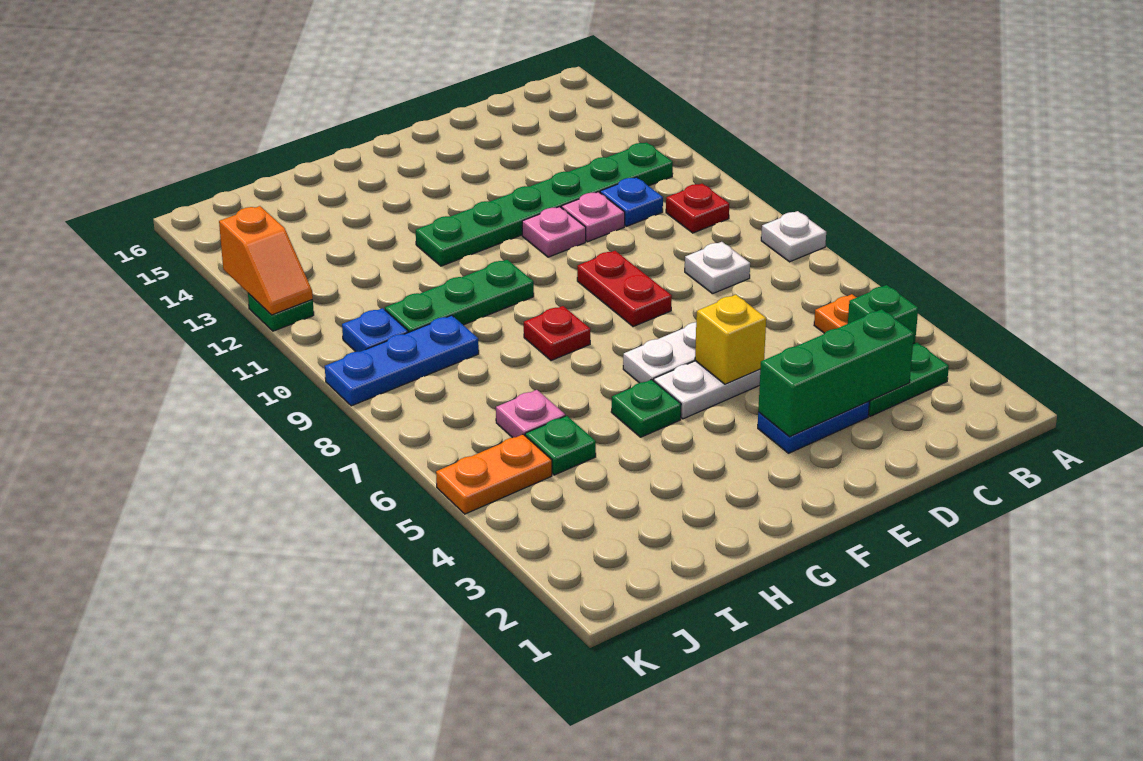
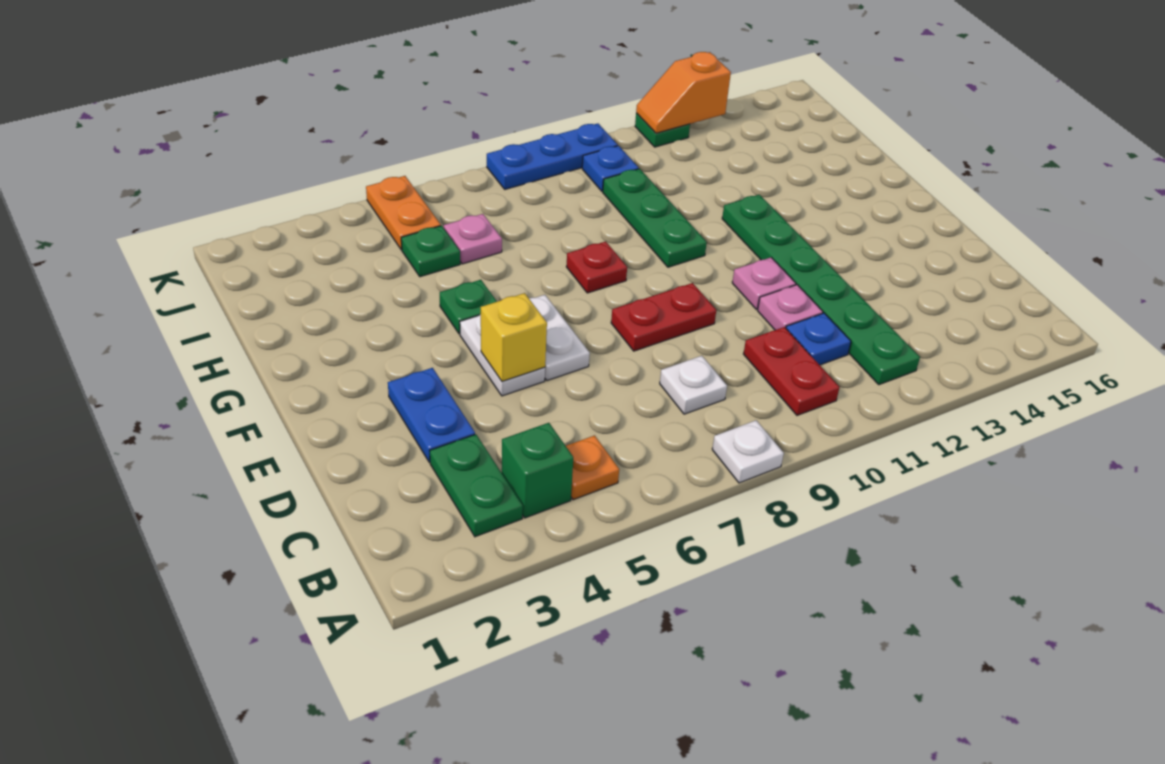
red plate B10 level 1 -> red plate B10:C10 level 1
green brick C3:E3 level 2 -> none
blue plate I9:K9 level 1 -> blue plate K8:K10 level 1

